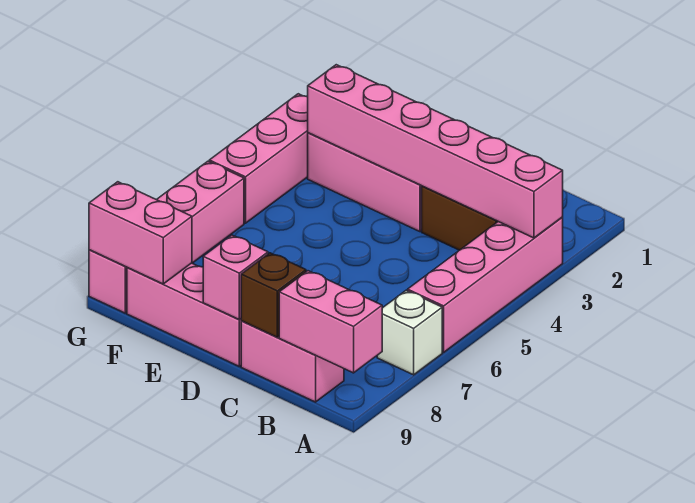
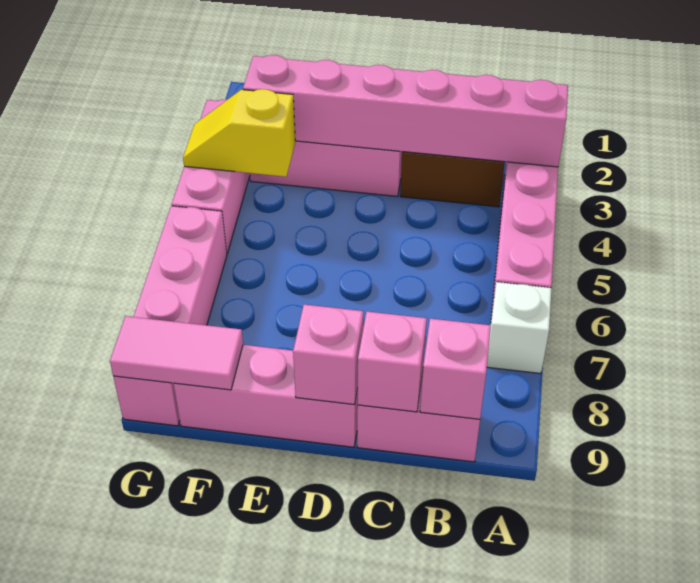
pink brick A9:B9 level 2 -> pink brick B9 level 2
brown brick C9 level 2 -> pink brick C9 level 2
none -> yellow slope F4:G4 level 2 top F
pink brick F9:G9 level 2 -> pink tile F9:G9 level 2

